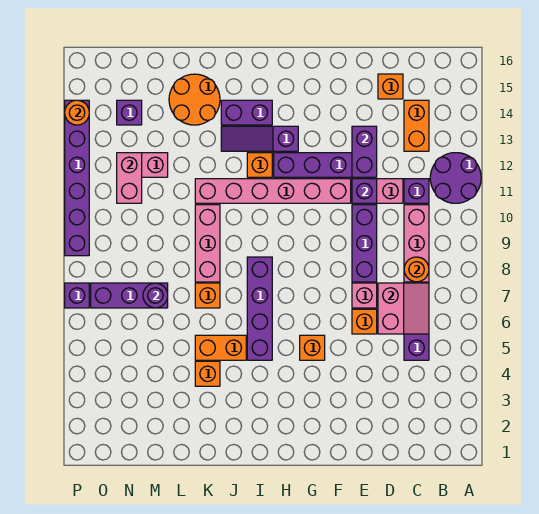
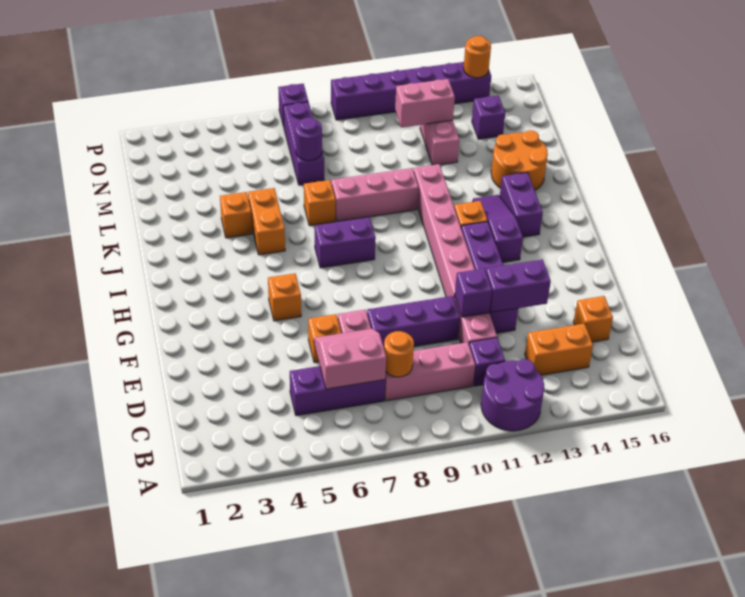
pink slope C6:D7 level 2 top D -> pink slope C6:D7 level 2 top C
purple brick I5:I8 level 1 -> purple brick I7:I8 level 1

